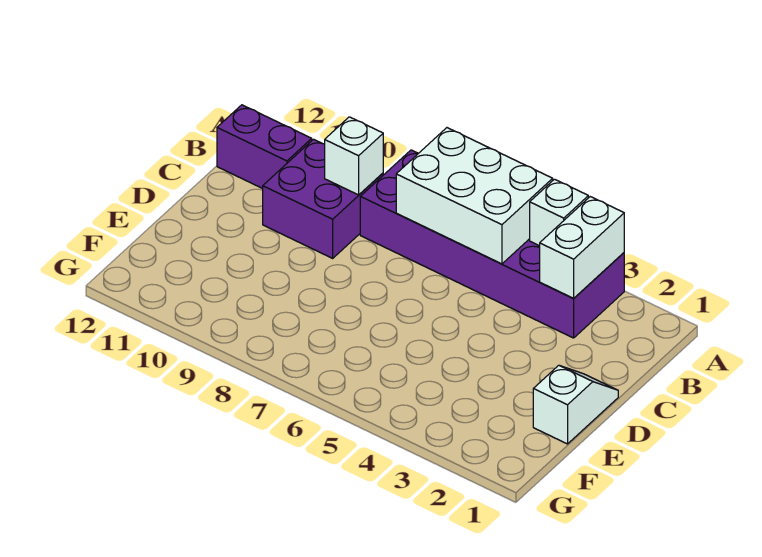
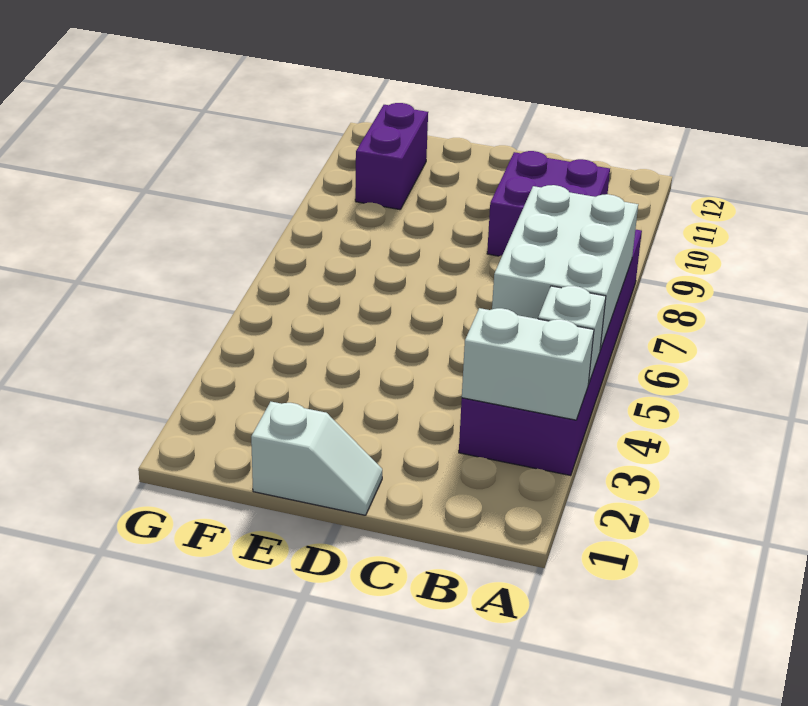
white brick B9 level 2 -> none
purple brick B11:B12 level 1 -> purple brick F10:F11 level 1

